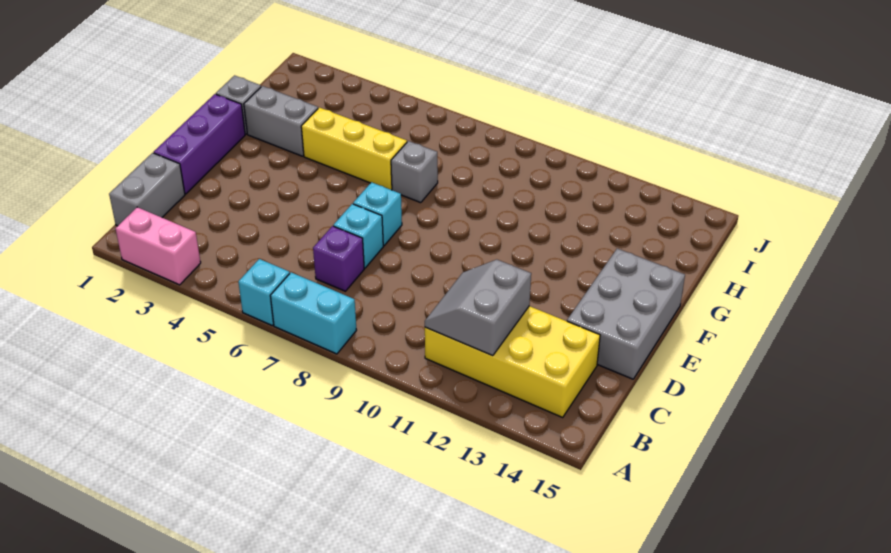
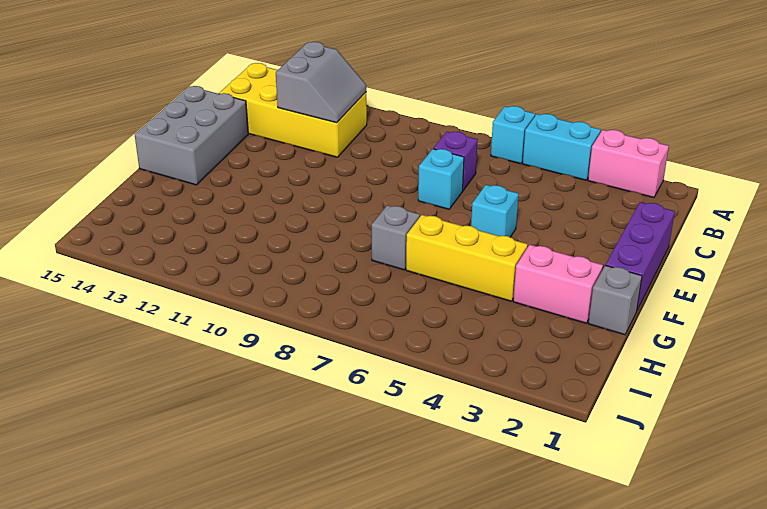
cyan brick A7:A8 level 1 -> cyan brick A4:A5 level 1
grey brick B1:C1 level 1 -> none
cyan brick E7 level 1 -> cyan brick E5 level 1
grey brick G2:G3 level 1 -> pink brick G2:G3 level 1

